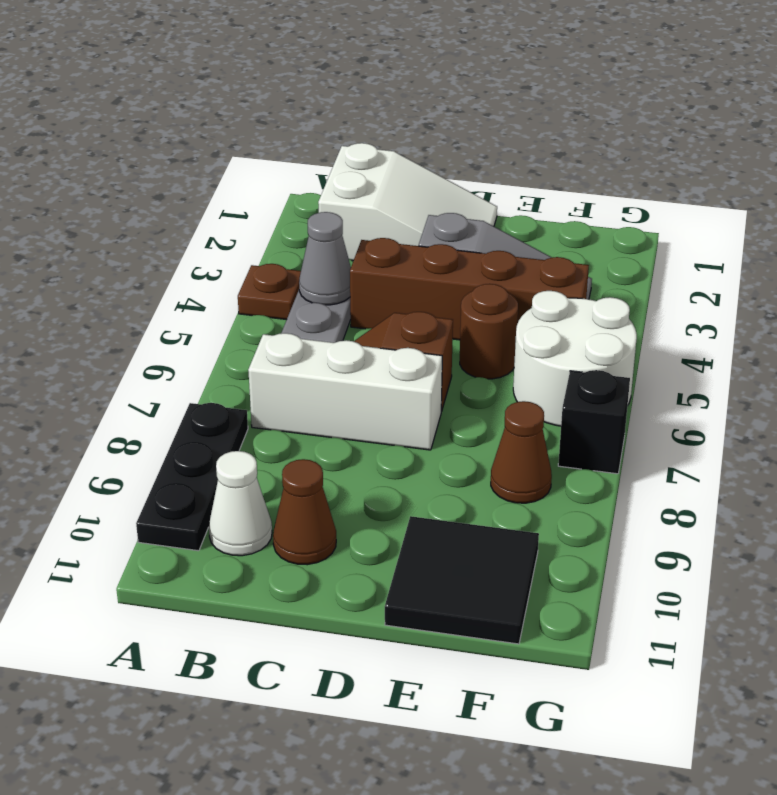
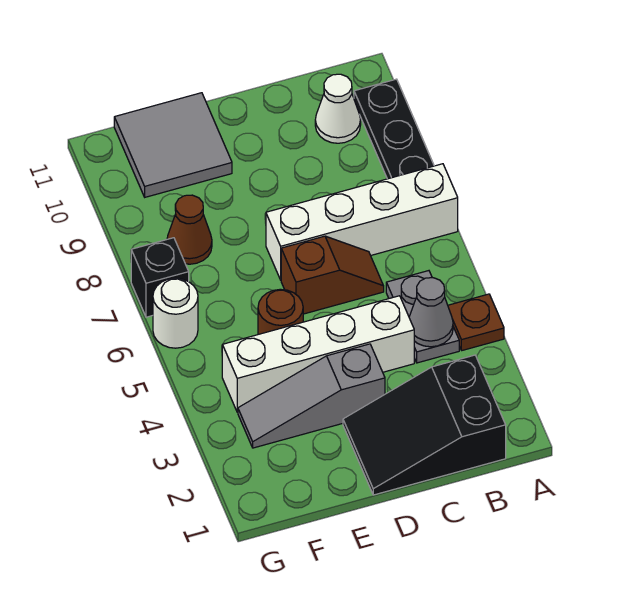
white slope B1:D2 level 1 top B -> black slope B1:D2 level 1 top B
white brick B7:D7 level 1 -> white brick A7:D7 level 1
brown brick C4:F4 level 1 -> white brick C4:F4 level 1
brown cone C10 level 1 -> none
black tile E10:F11 level 1 -> grey tile E10:F11 level 1
white round brick F5:G6 level 1 -> white round brick G6 level 1

